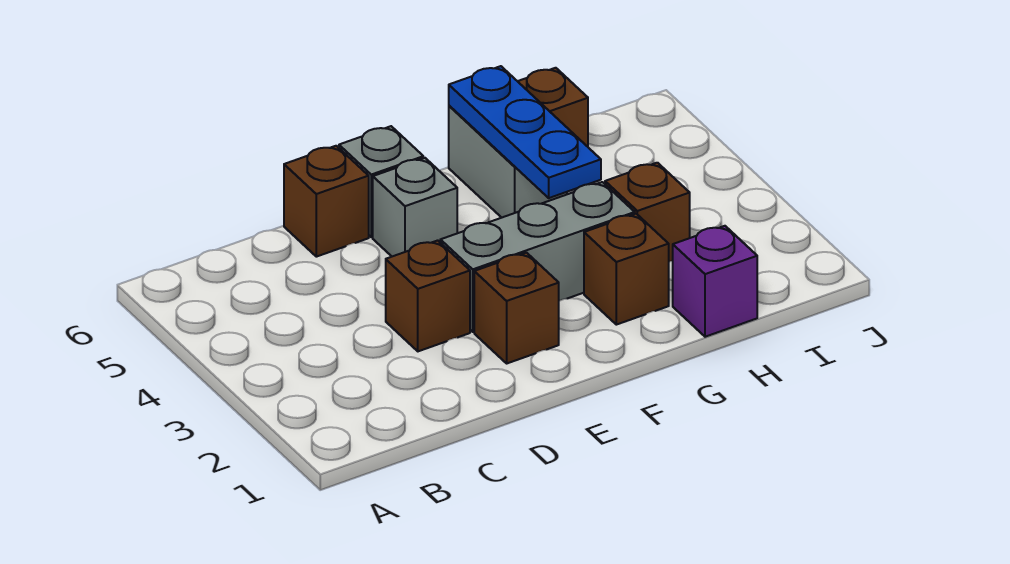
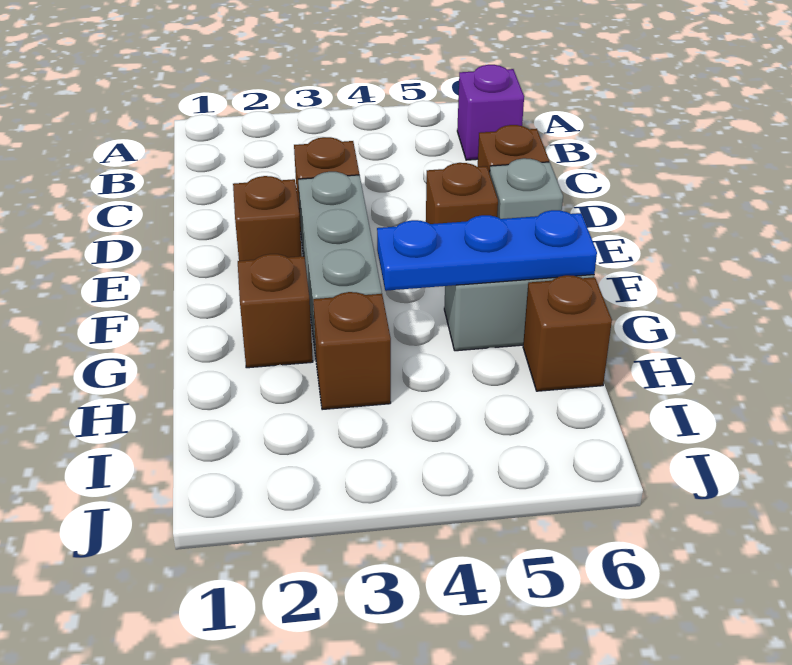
grey brick E5 level 1 -> brown brick E5 level 1
purple brick H1 level 1 -> purple brick B6 level 1

